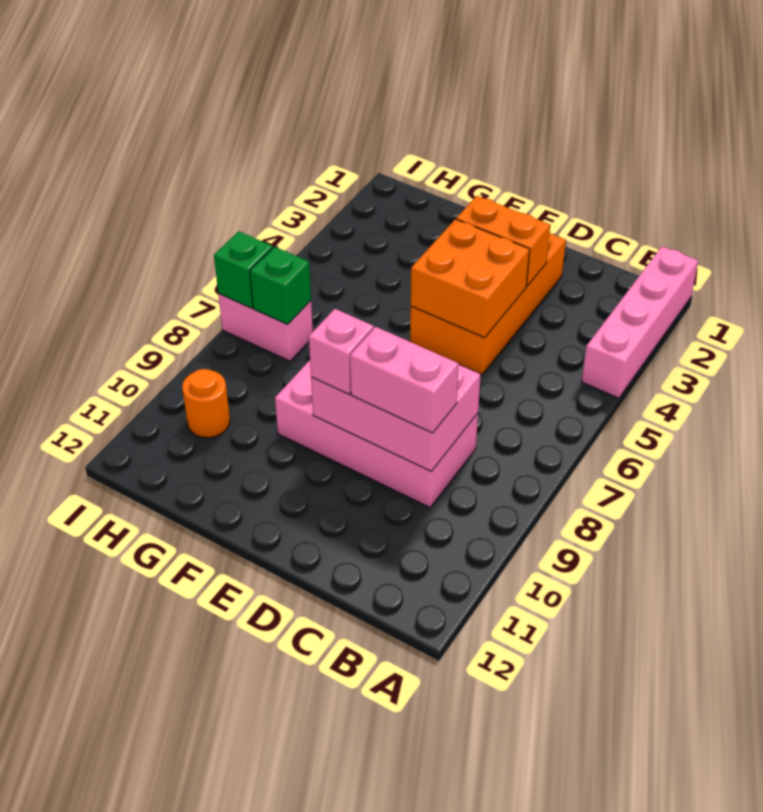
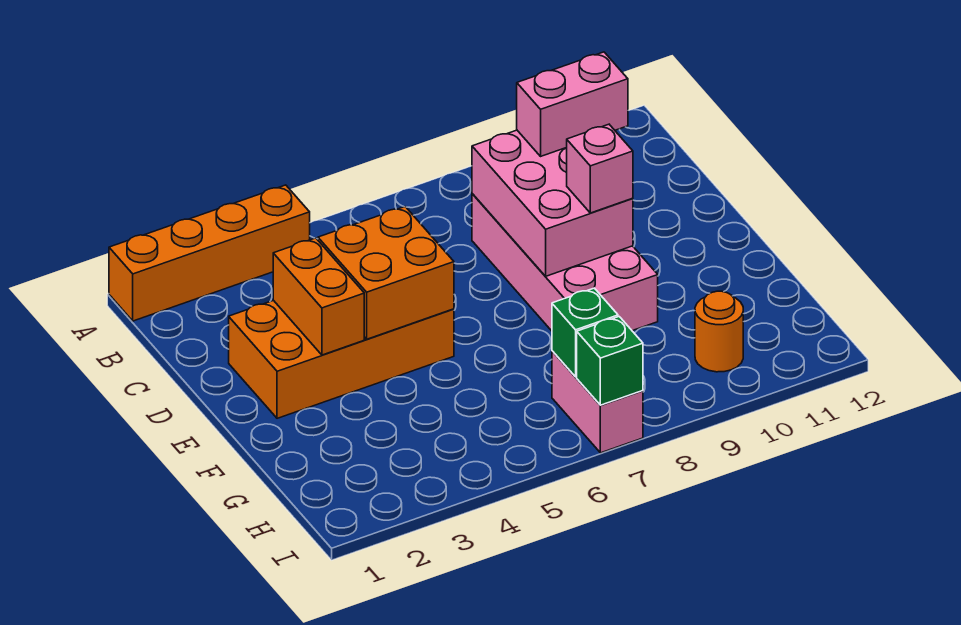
pink brick A1:A4 level 1 -> orange brick A1:A4 level 1
pink brick C9:D9 level 3 -> pink brick C9:C10 level 3

